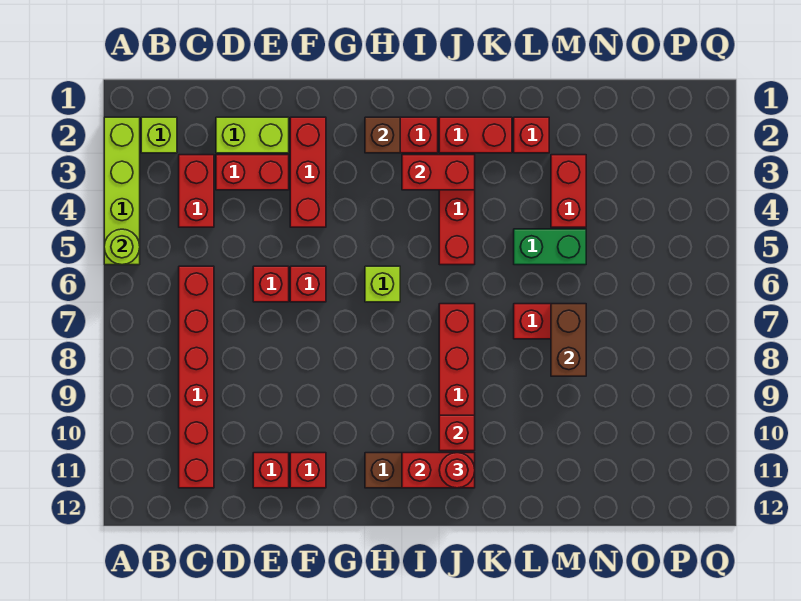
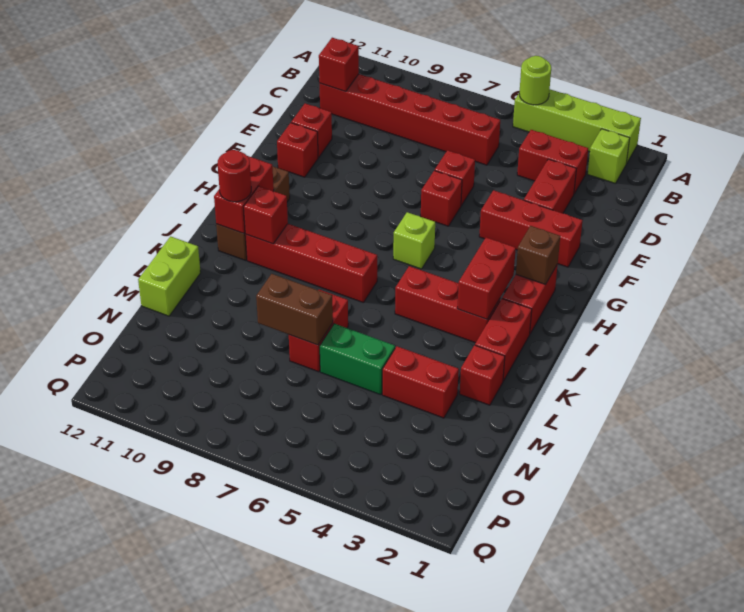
none -> red brick C11 level 2
lime brick D2:E2 level 1 -> lime brick L12:M12 level 1
green brick L5:M5 level 1 -> green brick M5:M6 level 1

